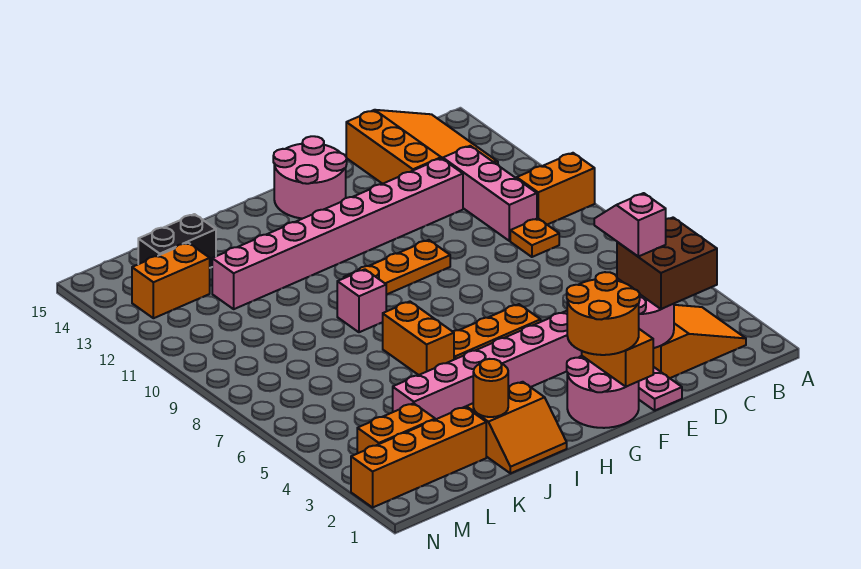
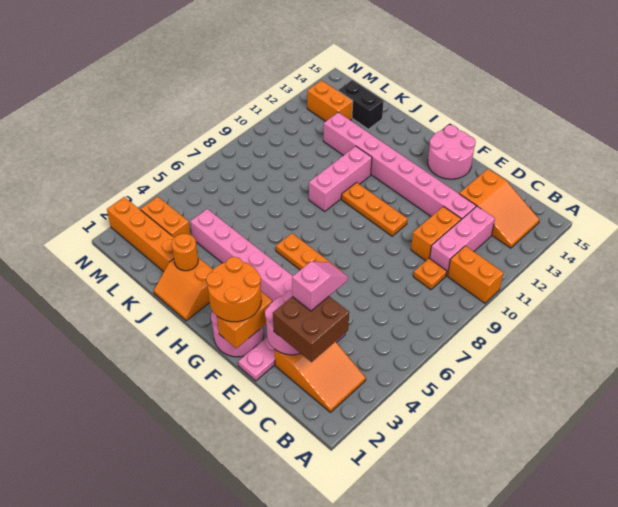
orange slope B13:D15 level 1 top D -> orange slope B13:D14 level 1 top D
orange brick I6:I7 level 1 -> orange brick D10:D11 level 1
pink brick I9 level 1 -> pink brick I9:I11 level 1

